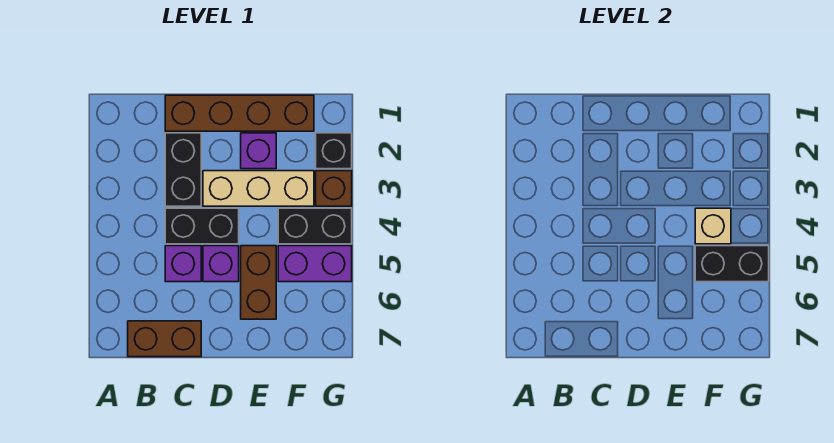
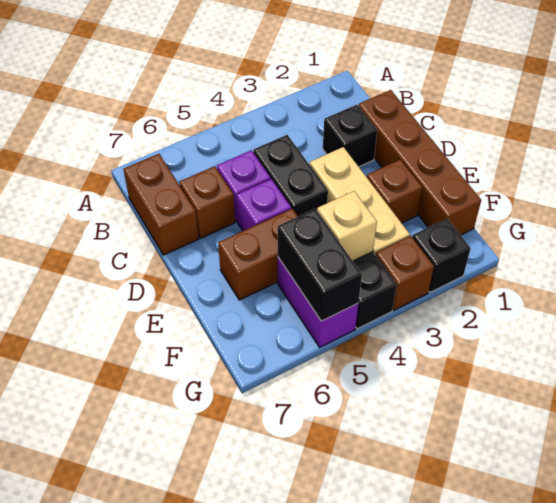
black brick C2:C3 level 1 -> black brick C2 level 1
none -> brown brick C6 level 1
purple brick E2 level 1 -> brown brick E2 level 1

